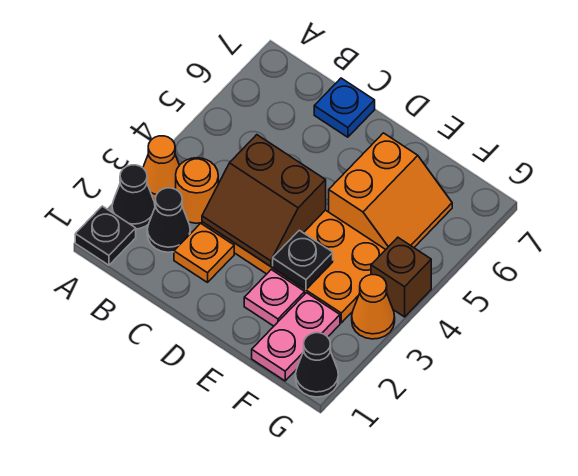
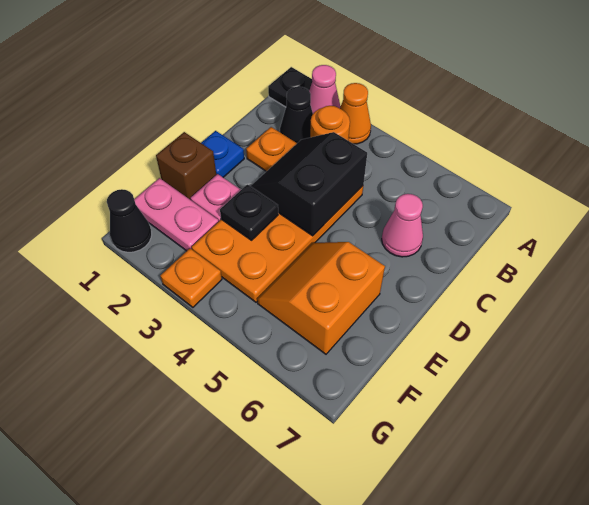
black cone A2 level 1 -> pink cone A2 level 1
brown slope C3:D4 level 2 top 4 -> black slope C3:D4 level 2 top 4
none -> pink cone C6 level 1
blue plate C7 level 1 -> blue plate D1 level 1
orange slope E5:F6 level 1 top E -> orange slope E5:F6 level 1 top 6
orange cone G3 level 1 -> orange plate G3 level 1
brown brick G4 level 1 -> brown brick E1 level 1

